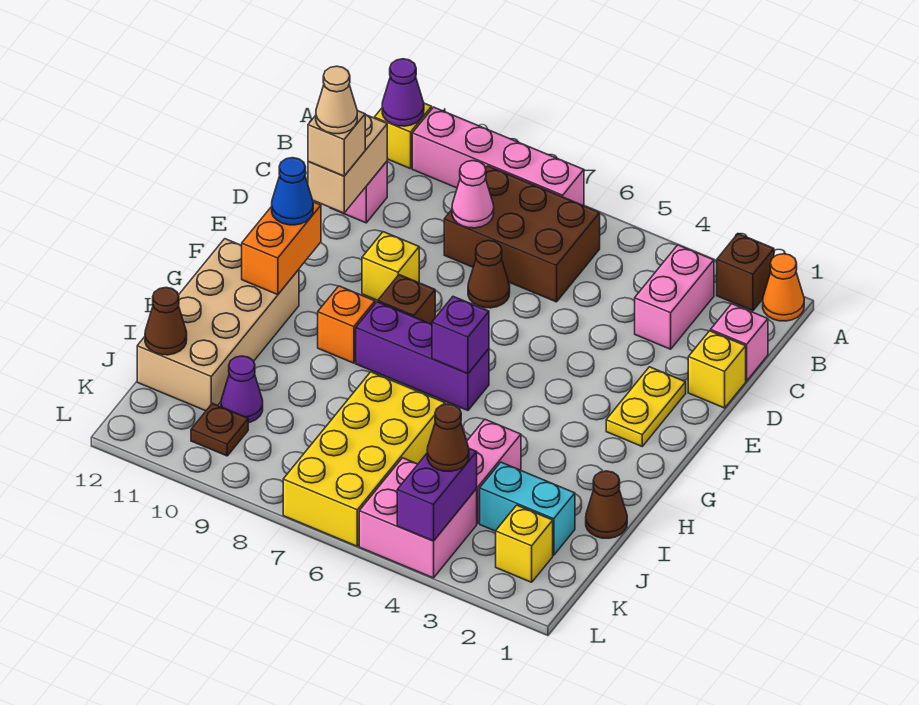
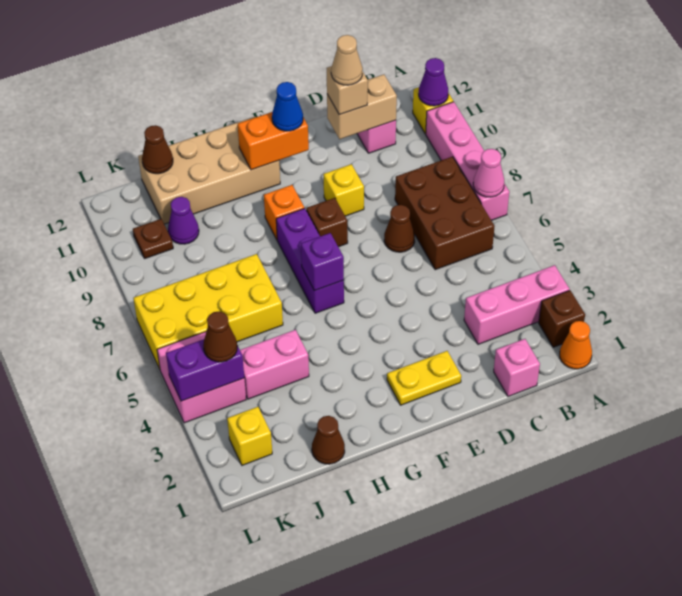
pink brick B3:C3 level 1 -> pink brick A3:C3 level 1
pink cone C8 level 2 -> pink cone A7 level 2
yellow brick D1 level 1 -> none
cyan brick J2:J3 level 1 -> none

